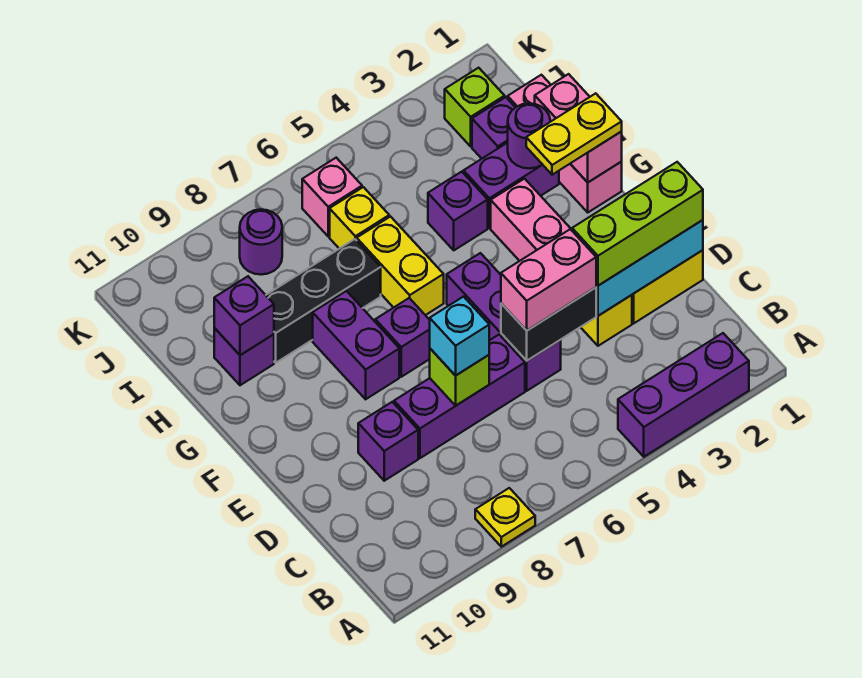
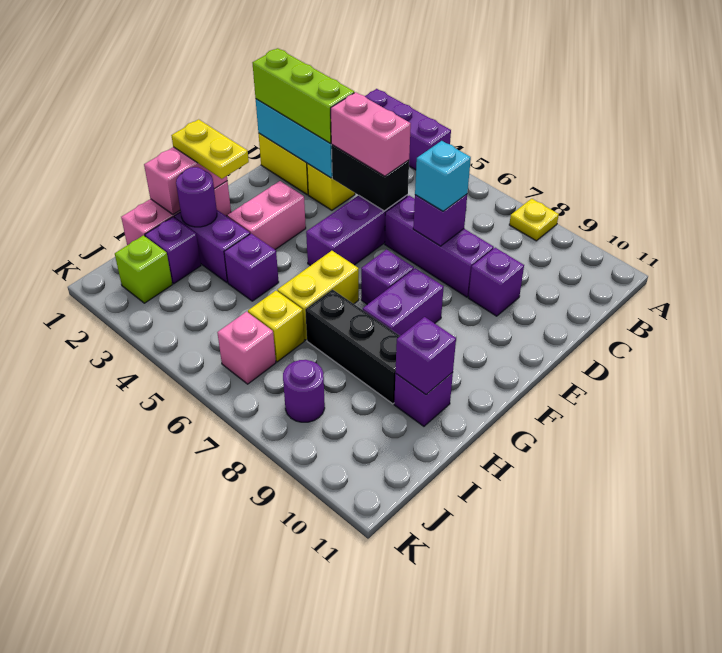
lime brick D7 level 2 -> purple brick D7 level 2

